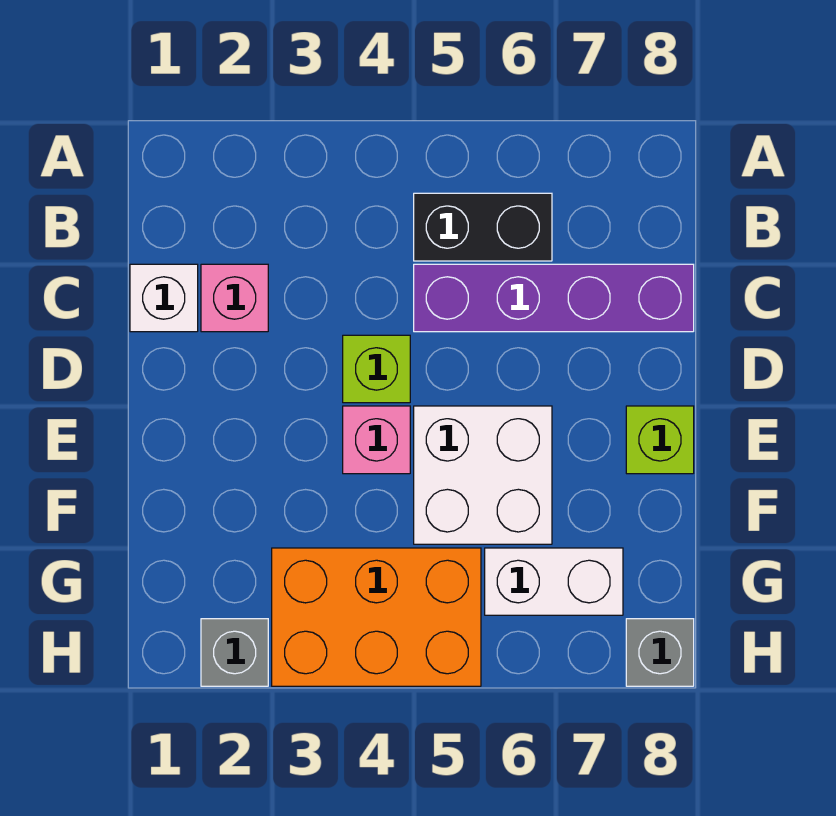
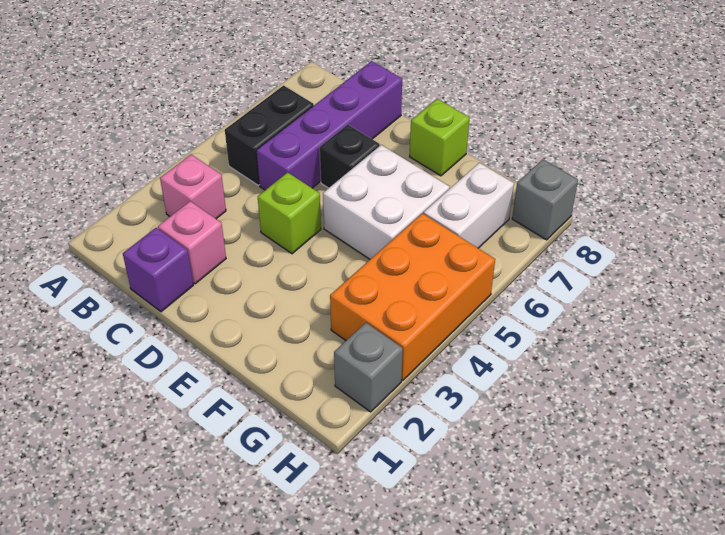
white brick C1 level 1 -> purple brick C1 level 1
none -> black brick D6 level 1
pink brick E4 level 1 -> pink brick B3 level 1

